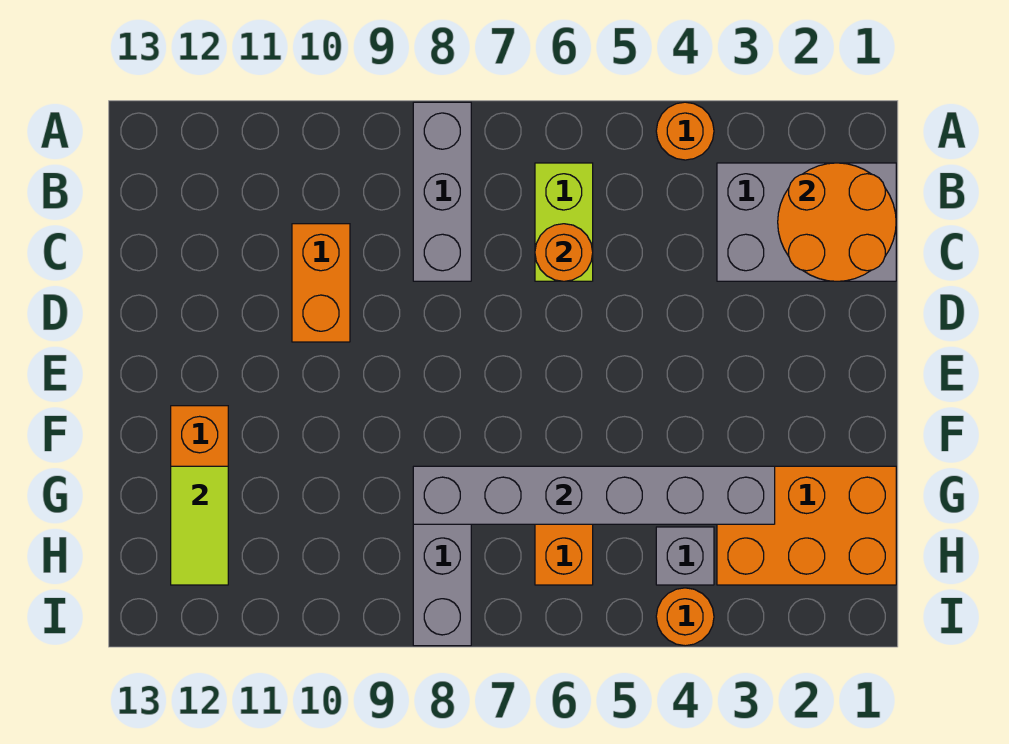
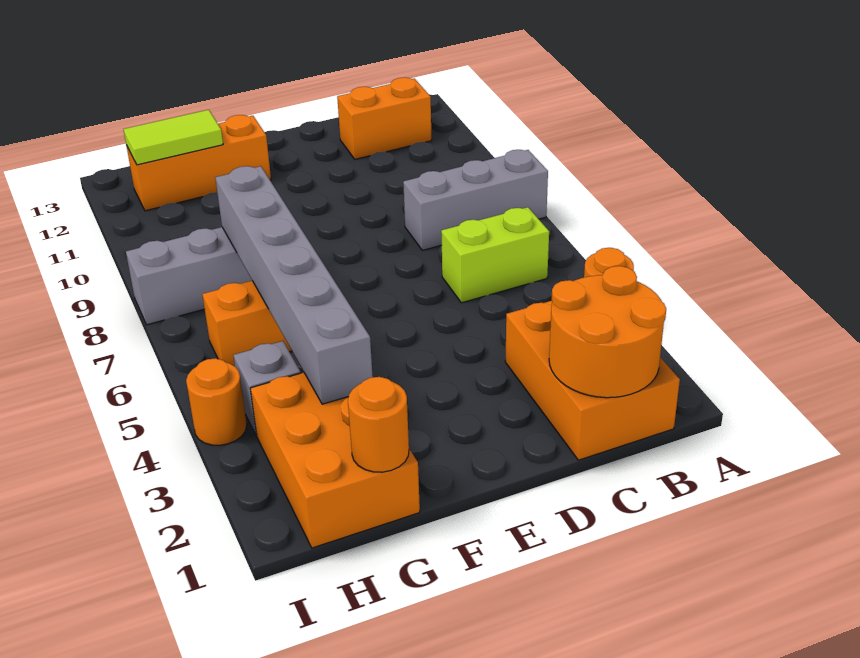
grey brick B1:C3 level 1 -> orange brick B1:C3 level 1
orange round brick C6 level 2 -> orange round brick G1 level 2
orange brick C10:D10 level 1 -> orange brick B12:C12 level 1

